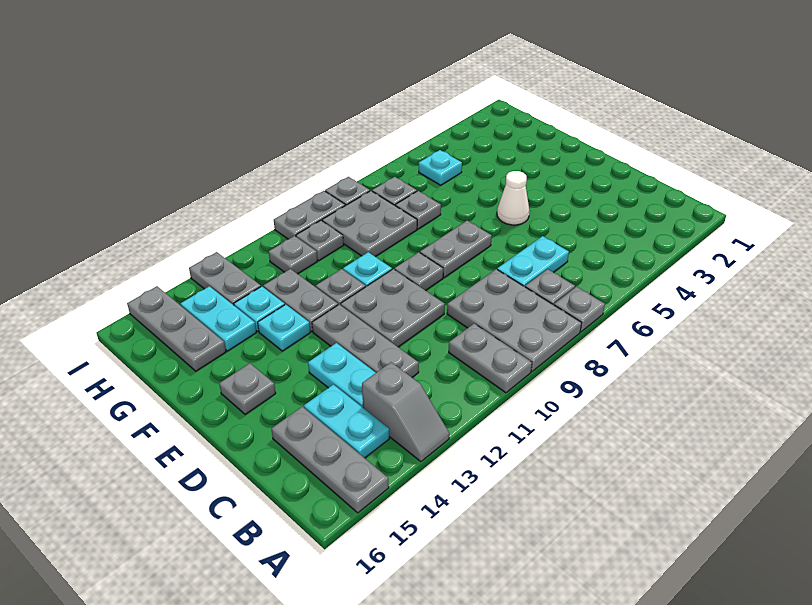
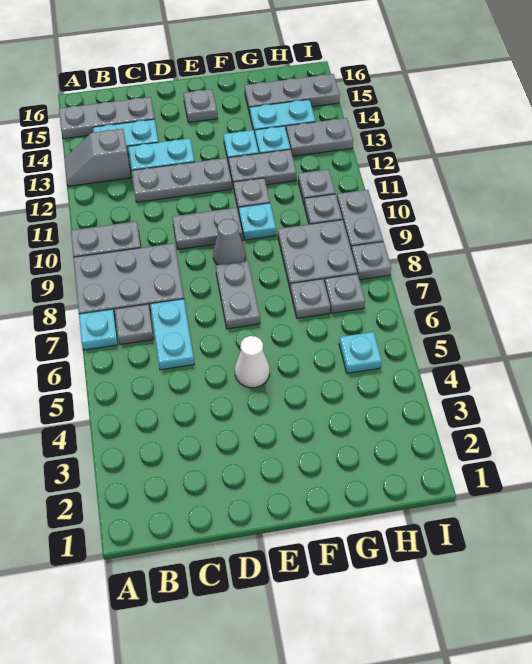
grey plate A7 level 1 -> cyan plate A7 level 1
grey plate D10:E11 level 1 -> grey plate D10:E10 level 1
grey plate E9 level 1 -> grey cone E9 level 1

